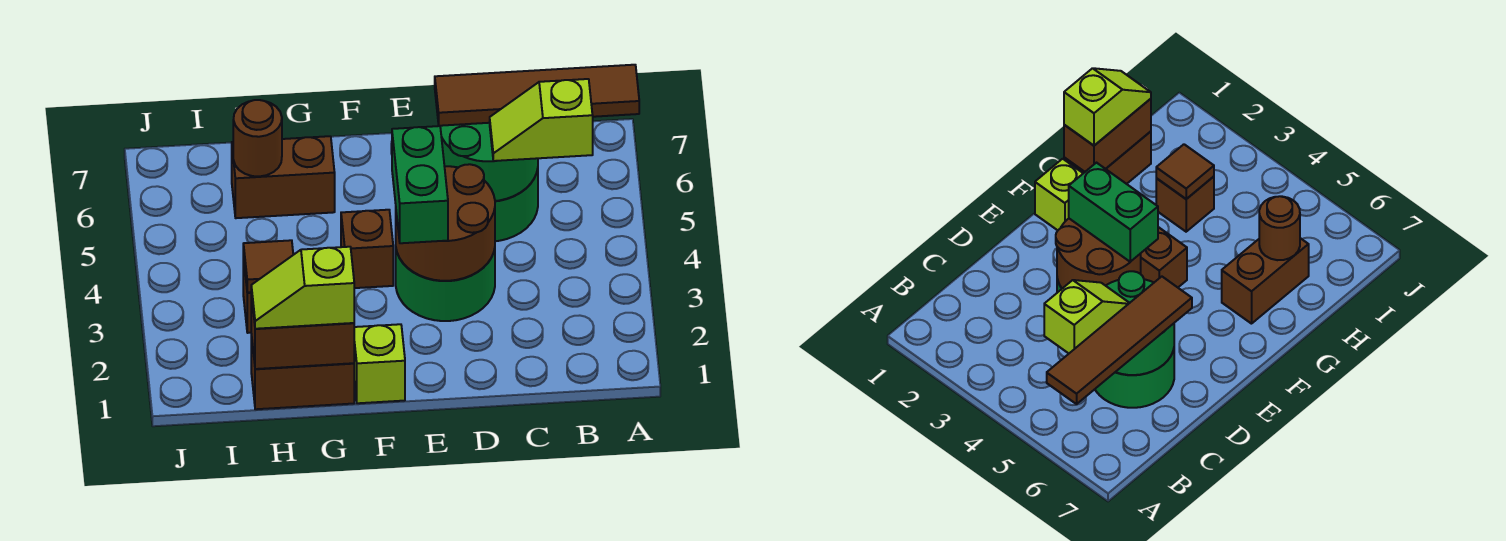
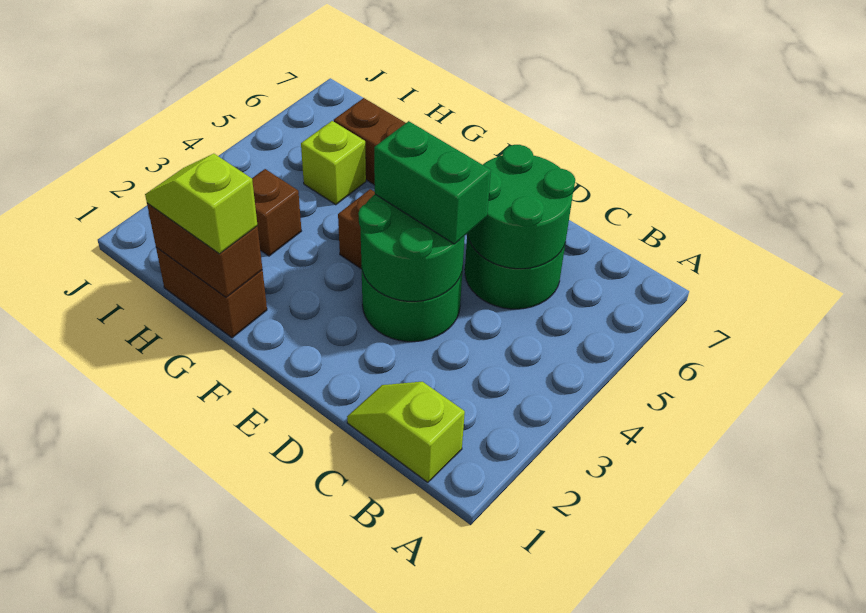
brown tile A6:D6 level 3 -> none
lime slope B5:C5 level 3 top B -> lime slope B1:C1 level 1 top B
brown round brick D3:E4 level 2 -> green round brick D3:E4 level 2
green brick E3:E4 level 3 -> green brick D4:E4 level 3
lime brick F1 level 1 -> lime brick H5 level 1
brown tile H3 level 2 -> none
brown round brick H6 level 2 -> none

